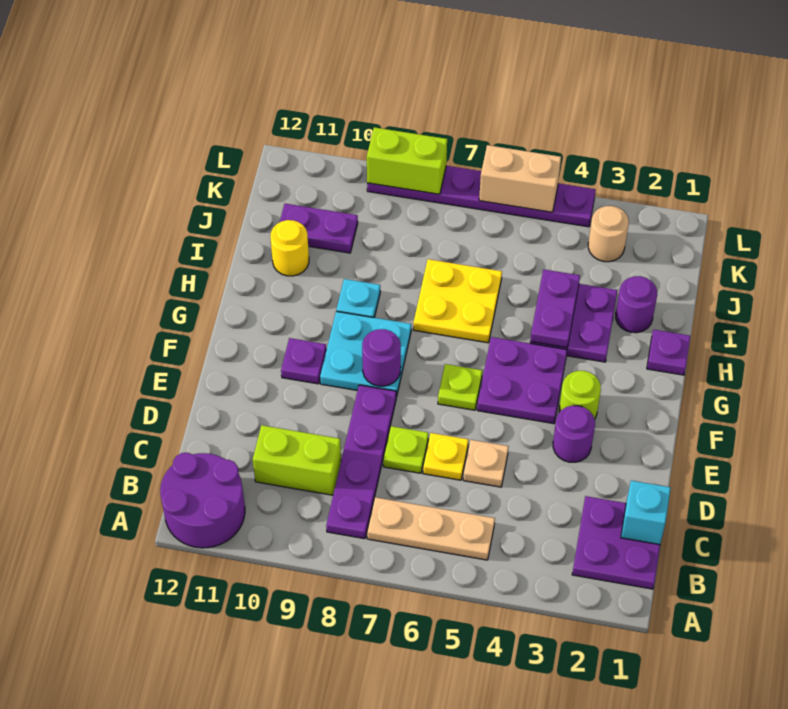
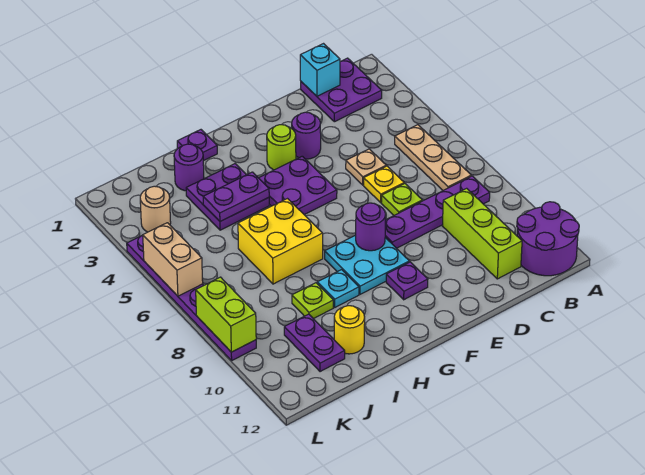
lime brick C9:C10 level 1 -> lime brick C9:C11 level 1
lime plate F6 level 1 -> lime plate I9 level 1
yellow plate H6:I7 level 1 -> yellow brick H6:I7 level 1

